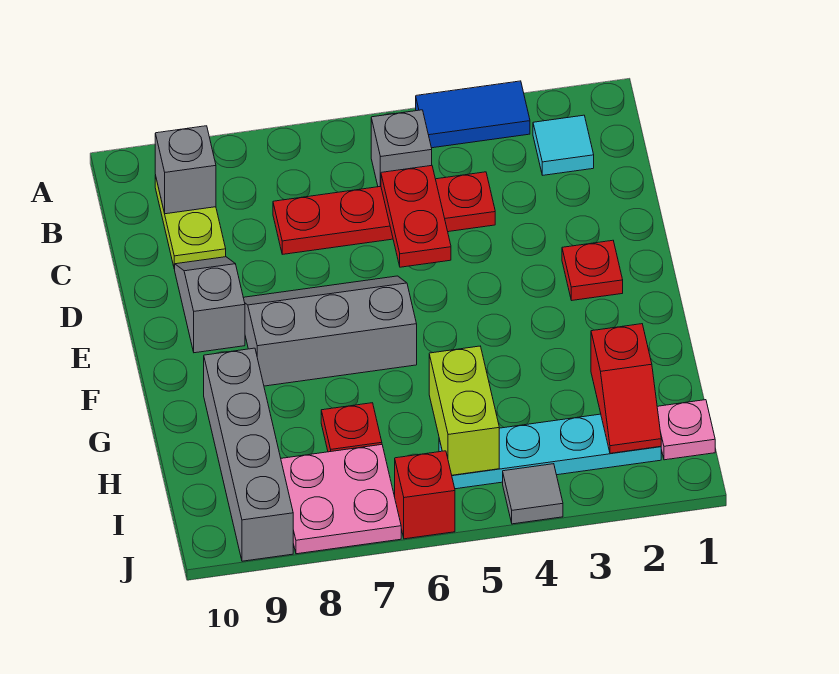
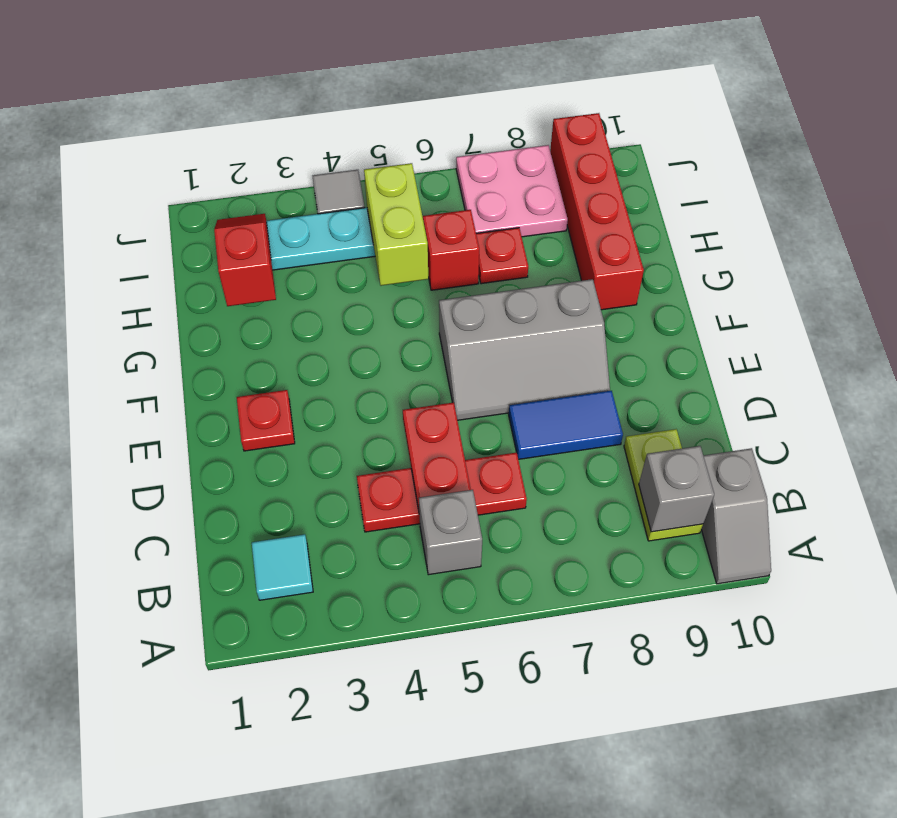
blue tile A3:A4 level 1 -> blue tile D7:D8 level 1
red plate C4:C7 level 1 -> red plate C4:C6 level 1
grey slope D9:E9 level 1 top E -> grey slope A10:B10 level 1 top B
grey brick G9:J9 level 1 -> red brick G9:J9 level 1
pink plate I1 level 1 -> none
red brick J6 level 1 -> red brick H6 level 1

